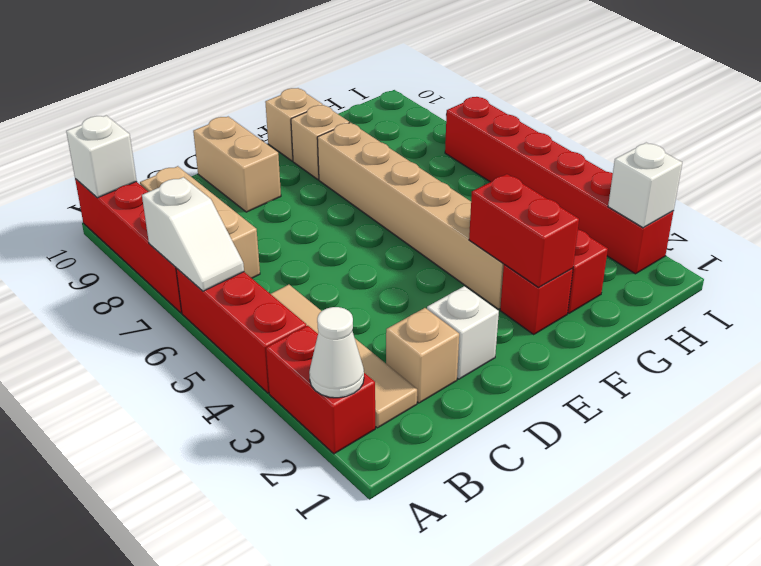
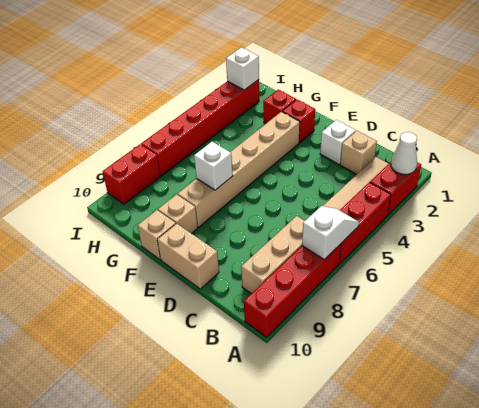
white brick A10 level 2 -> white brick F7 level 2
tan brick D9:D10 level 1 -> tan brick D10:E10 level 1
red brick F2:F3 level 2 -> red brick I8:I9 level 1

